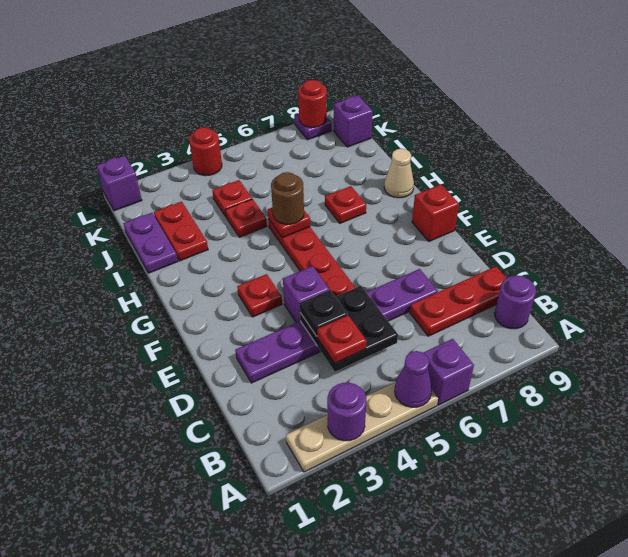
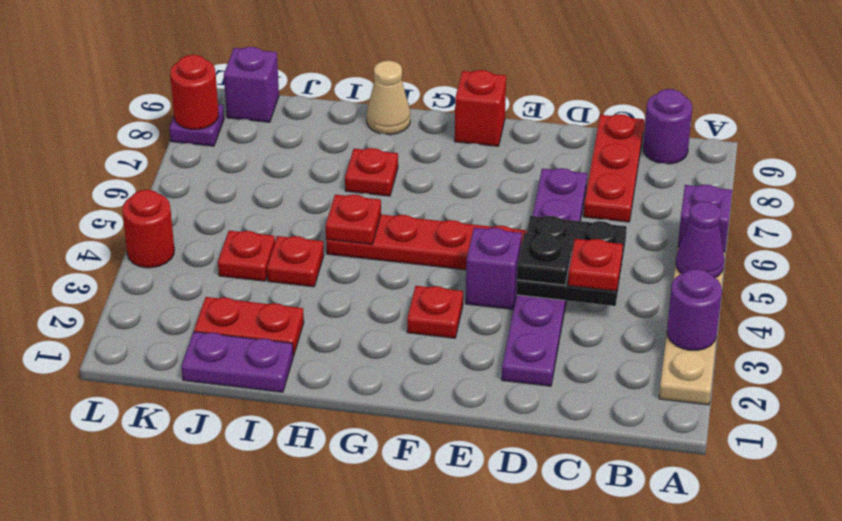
brown round brick H5 level 3 -> none
purple brick L1 level 1 -> none

